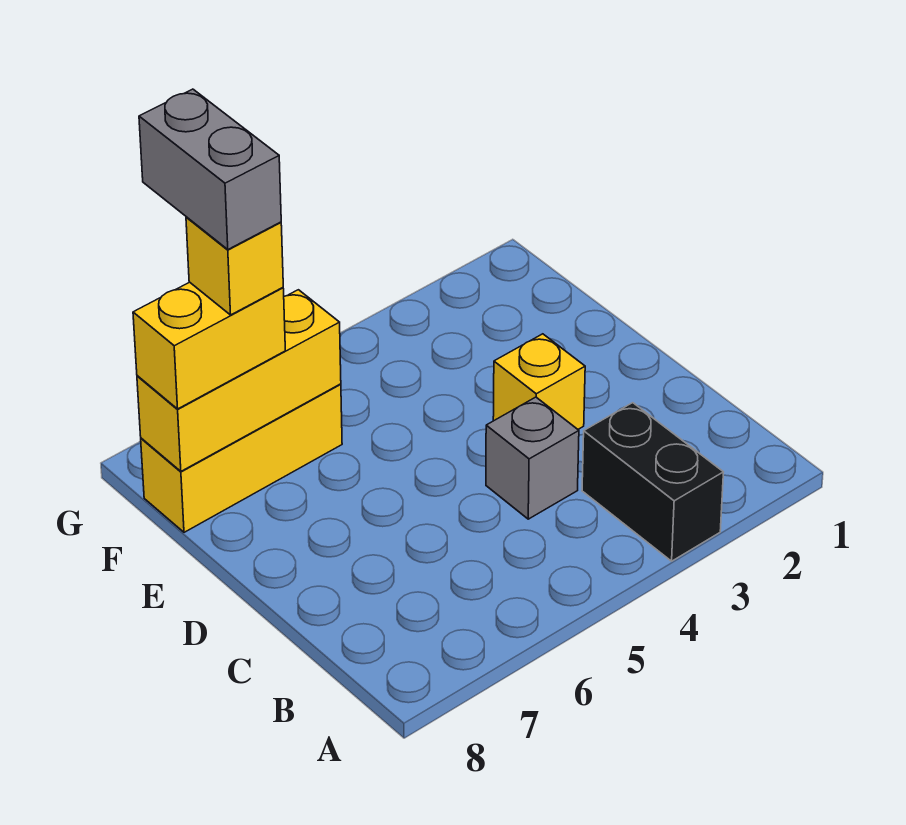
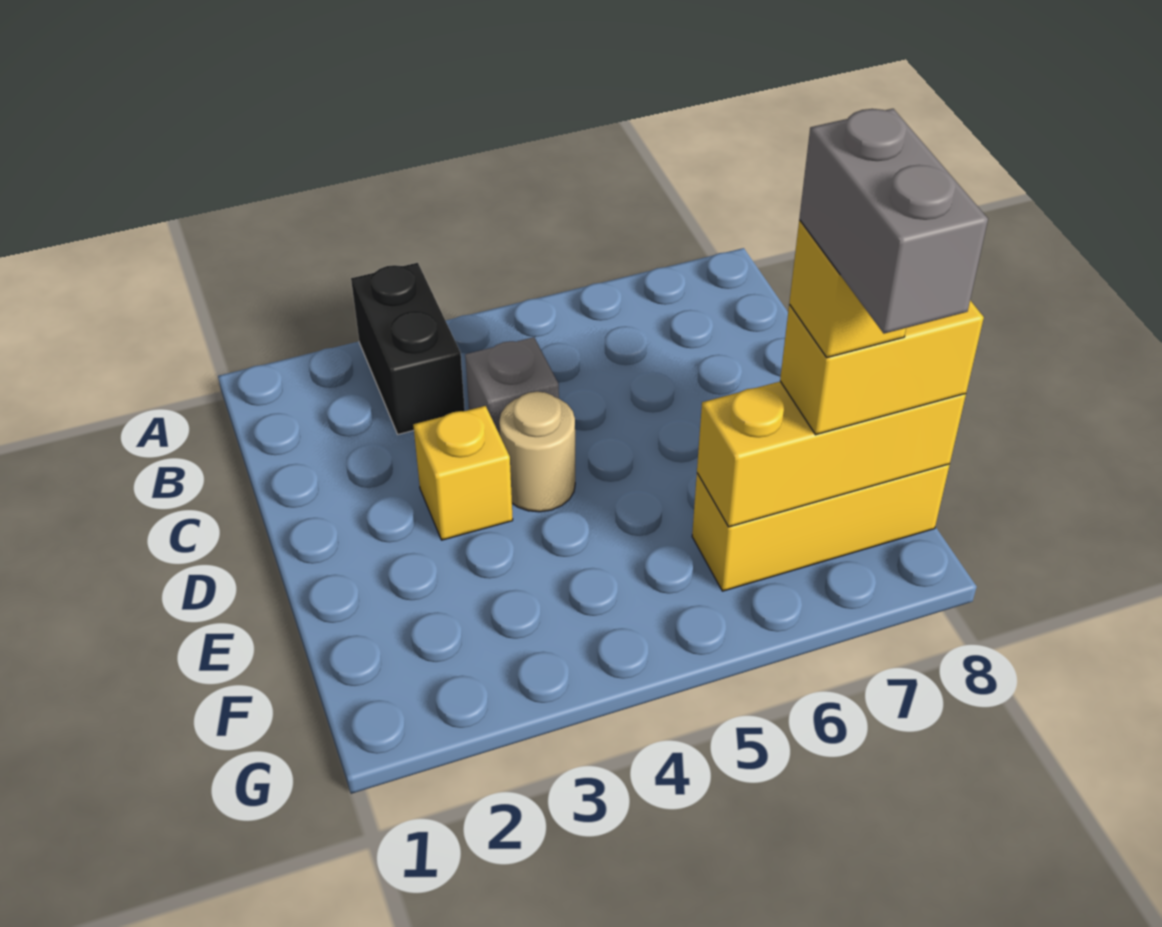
none -> tan round brick D4 level 1

